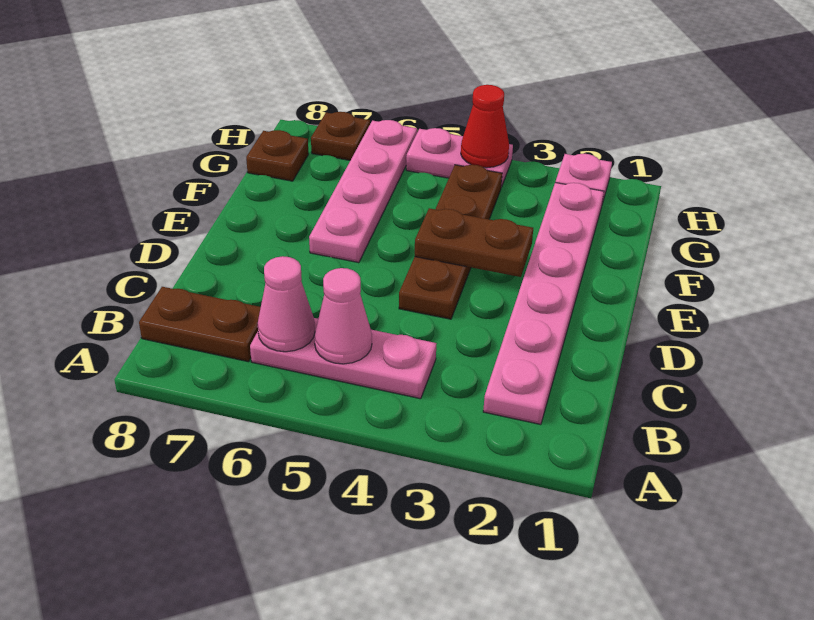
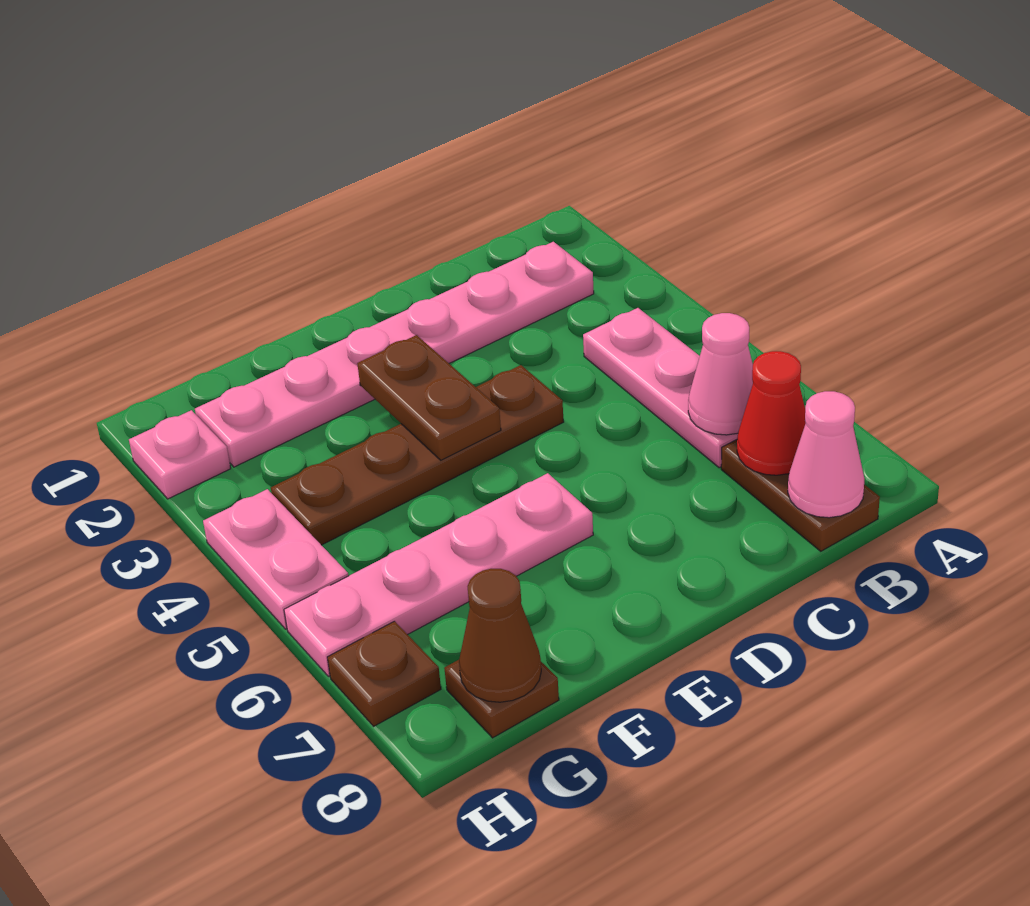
pink cone B5 level 2 -> pink cone B8 level 2
none -> brown cone G8 level 2
red cone H4 level 2 -> red cone B7 level 2

